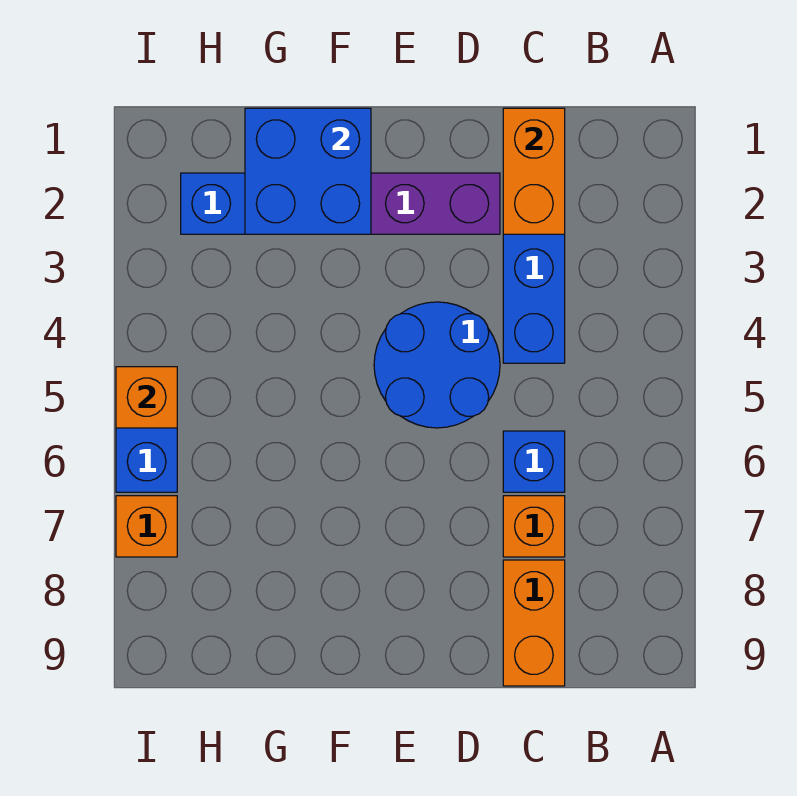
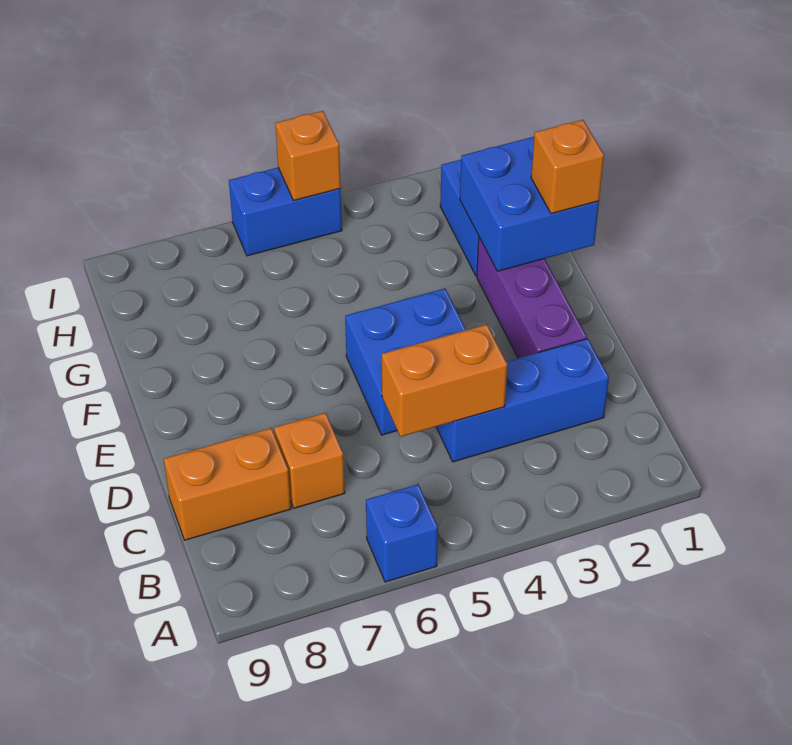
orange brick C1:C2 level 2 -> orange brick C4:C5 level 2
blue brick C6 level 1 -> blue brick A6 level 1
blue round brick D4:E5 level 1 -> blue brick D4:E5 level 1
orange brick I7 level 1 -> orange brick F1 level 3

